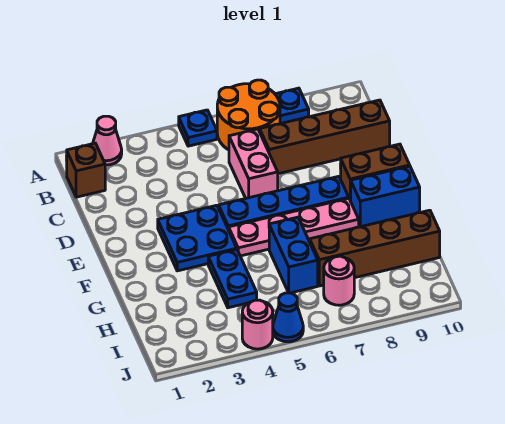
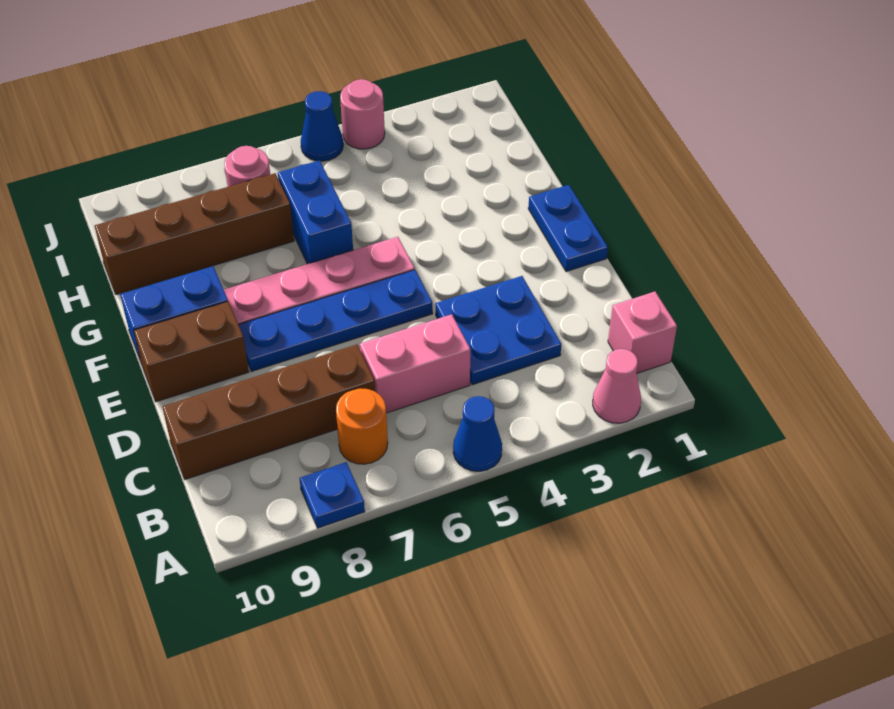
blue plate A5 level 1 -> blue cone A5 level 1
orange round brick A6:B7 level 1 -> orange round brick B7 level 1
brown brick B1 level 1 -> pink brick B1 level 1
pink brick C6:D6 level 1 -> pink brick C5:C6 level 1
blue plate E3:F4 level 1 -> blue plate C3:D4 level 1
blue plate G4:H4 level 1 -> blue plate E1:F1 level 1

